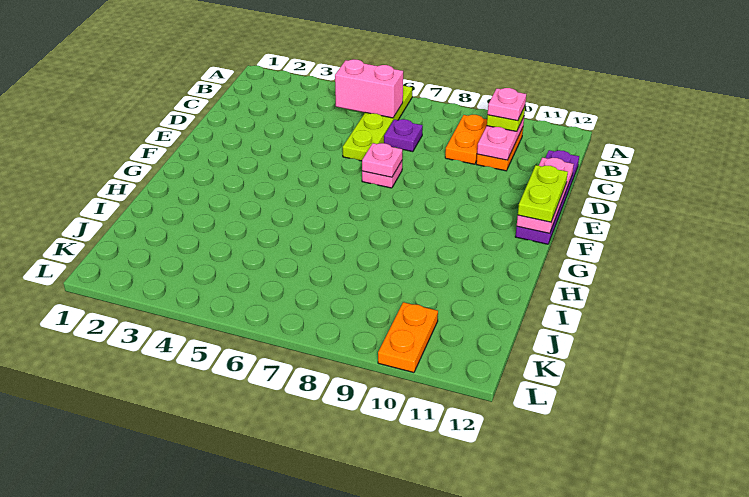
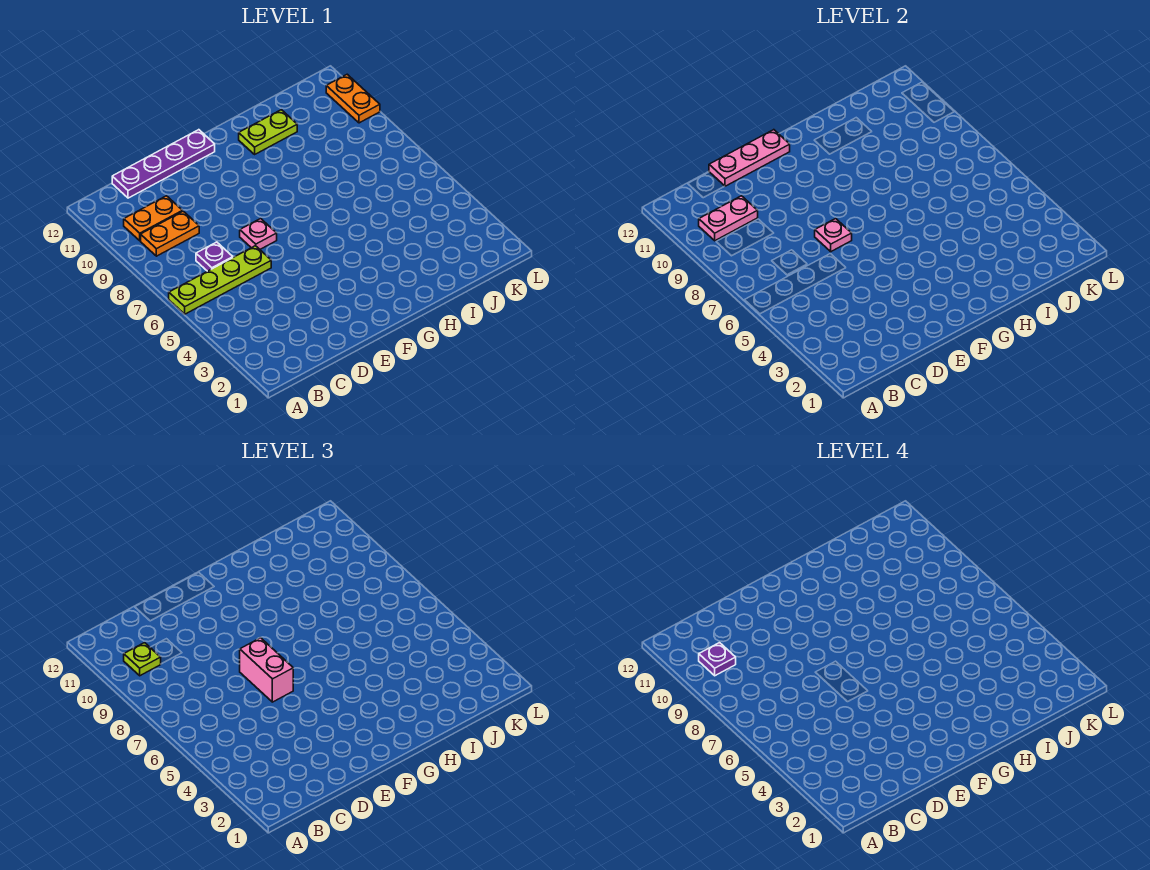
pink brick B5:B6 level 2 -> pink brick E6:E7 level 3
pink plate B10 level 4 -> purple plate B10 level 4
lime plate E12:F12 level 3 -> lime plate H11:I11 level 1
orange plate K10:L10 level 1 -> orange plate L10:L11 level 1

